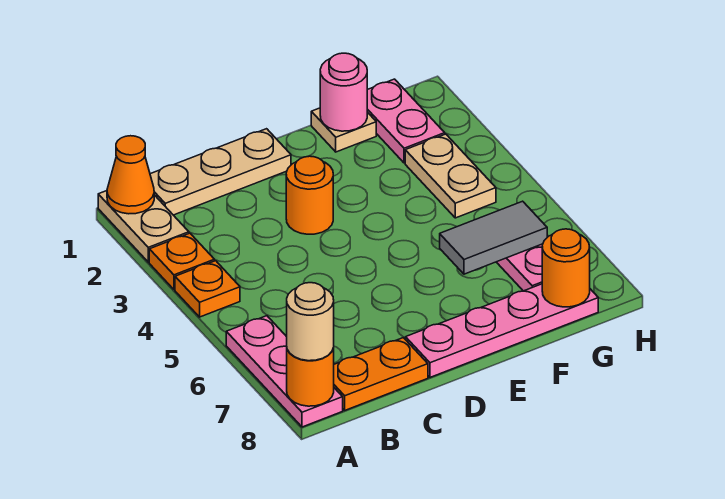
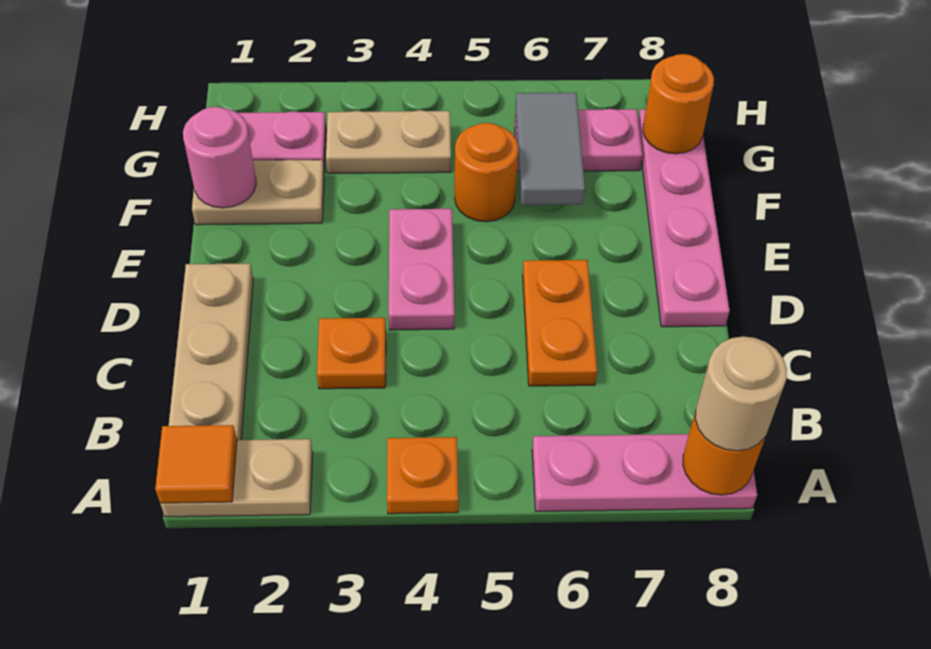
orange cone A1 level 2 -> orange tile A1 level 2
orange plate A3 level 1 -> orange plate C3 level 1
orange plate B8:C8 level 1 -> orange plate C6:D6 level 1
orange round brick D3 level 1 -> orange round brick F5 level 1
none -> pink plate D4:E4 level 1
tan plate F1 level 1 -> tan plate F1:F2 level 1

